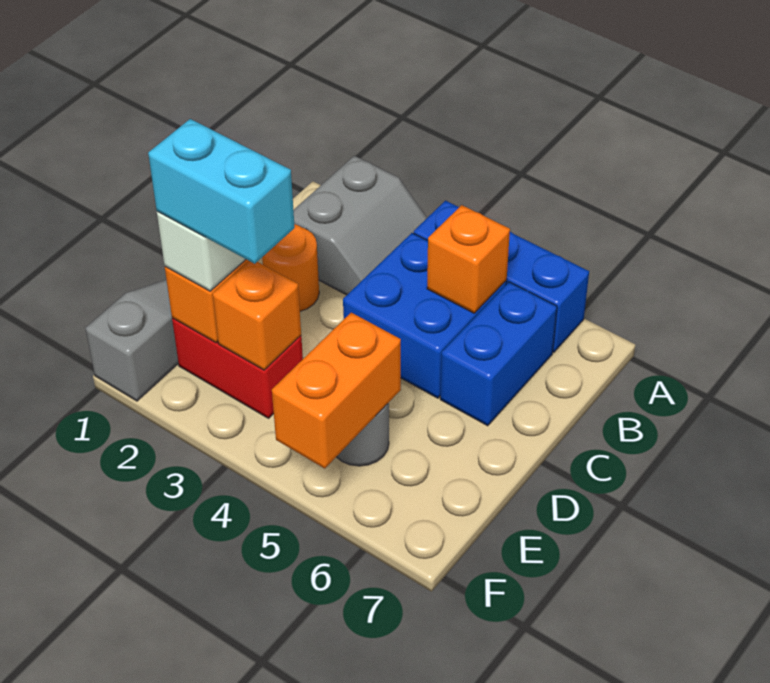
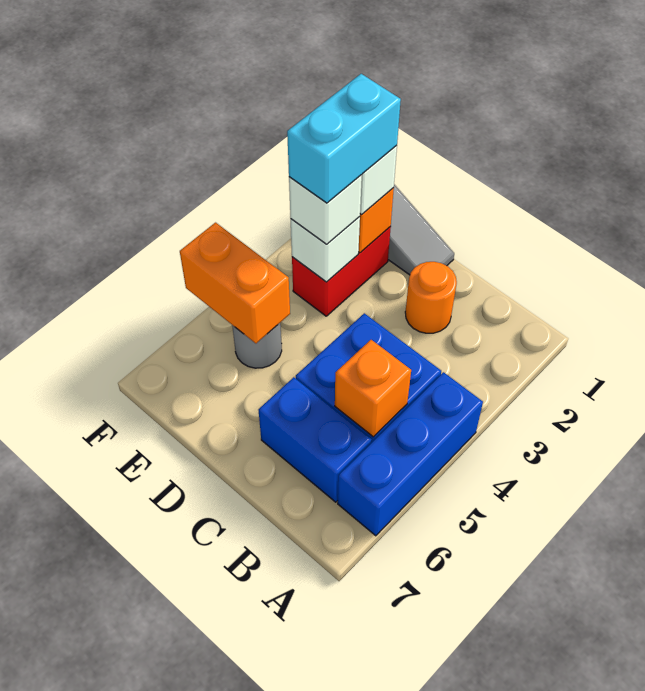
grey slope A2:B3 level 1 top 2 -> none
orange brick E3 level 2 -> white brick E3 level 2
none -> white brick E3 level 3

